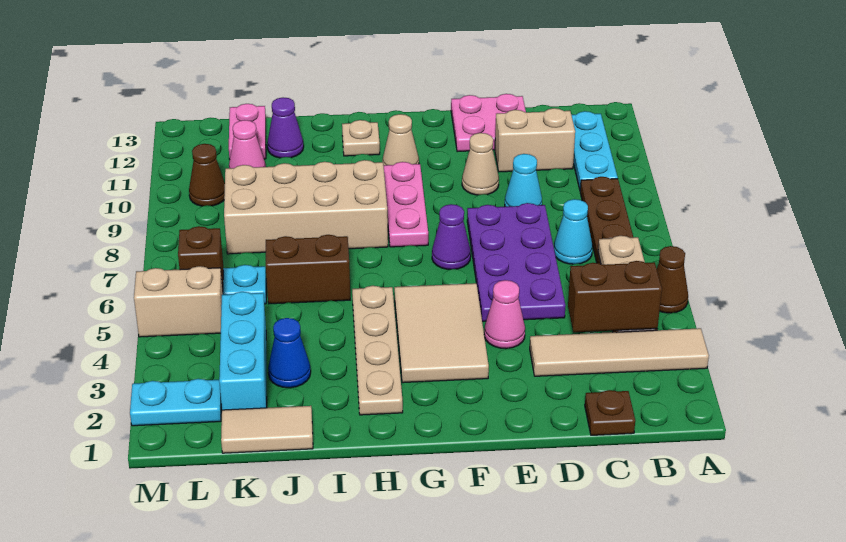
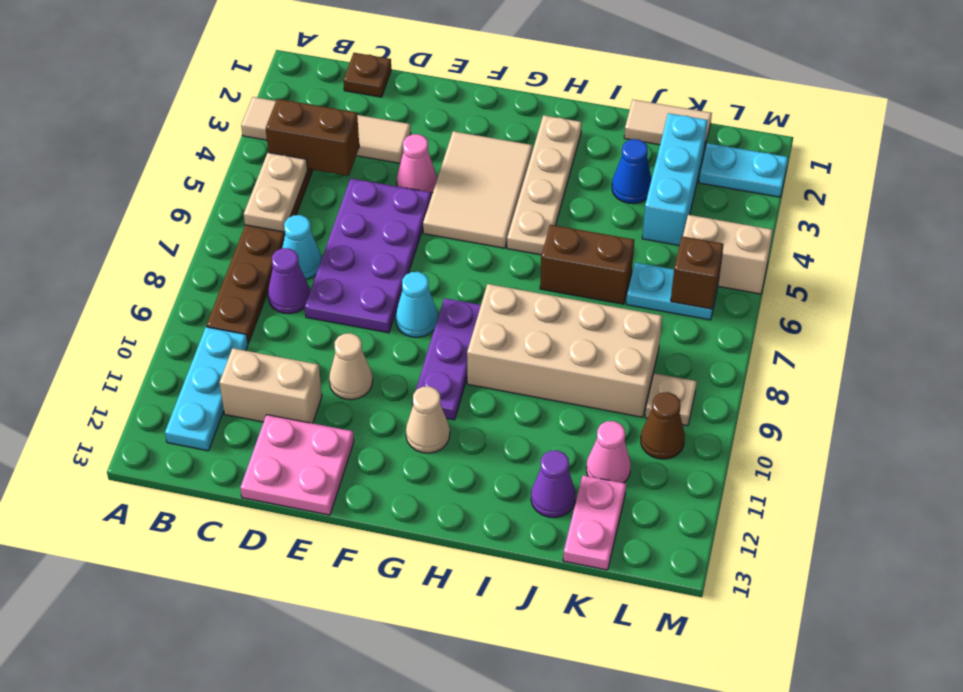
brown cone A5 level 1 -> none
cyan cone D9 level 1 -> cyan cone F8 level 1
purple cone F7 level 1 -> purple cone C8 level 1
pink plate G8:G10 level 1 -> purple plate G8:G10 level 1
tan plate H12 level 1 -> tan plate L9 level 1

